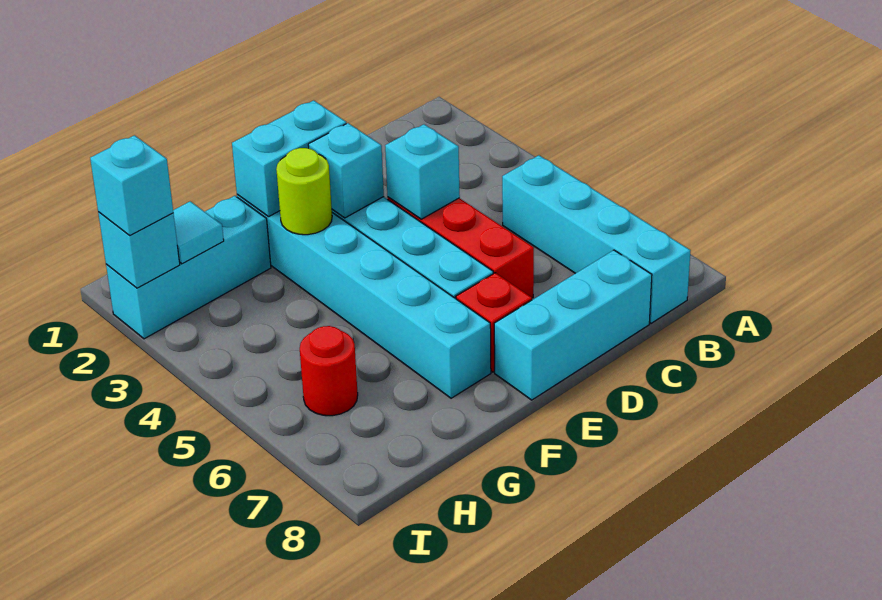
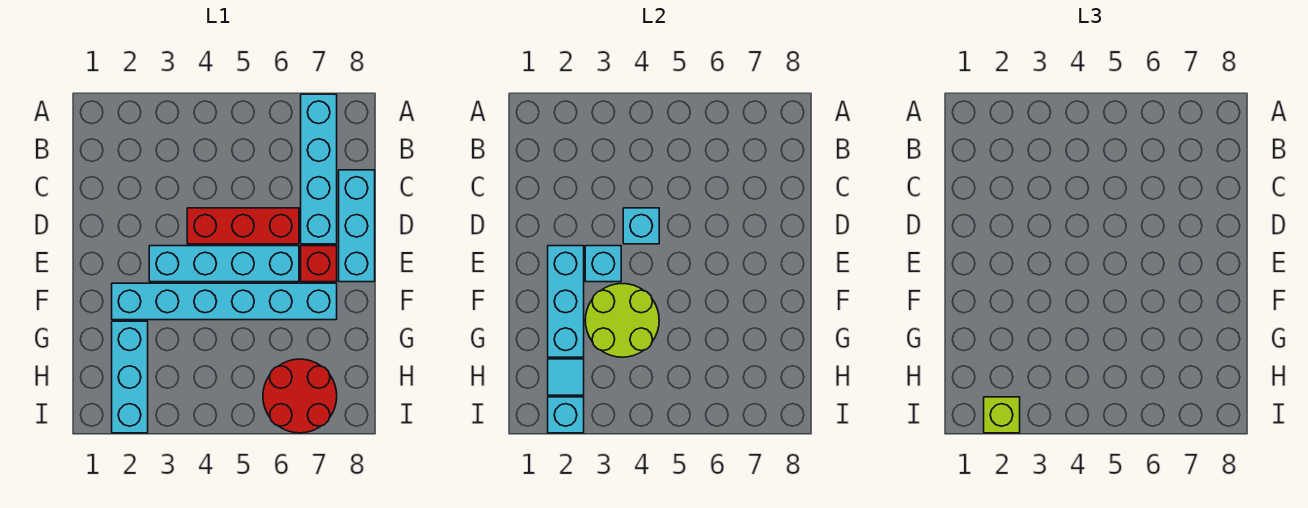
cyan brick B5:B8 level 1 -> cyan brick A7:D7 level 1
cyan brick E2:F2 level 2 -> cyan brick E2:G2 level 2
lime round brick F3 level 2 -> lime round brick F3:G4 level 2
red round brick H6 level 1 -> red round brick H6:I7 level 1
cyan brick I2 level 3 -> lime brick I2 level 3

